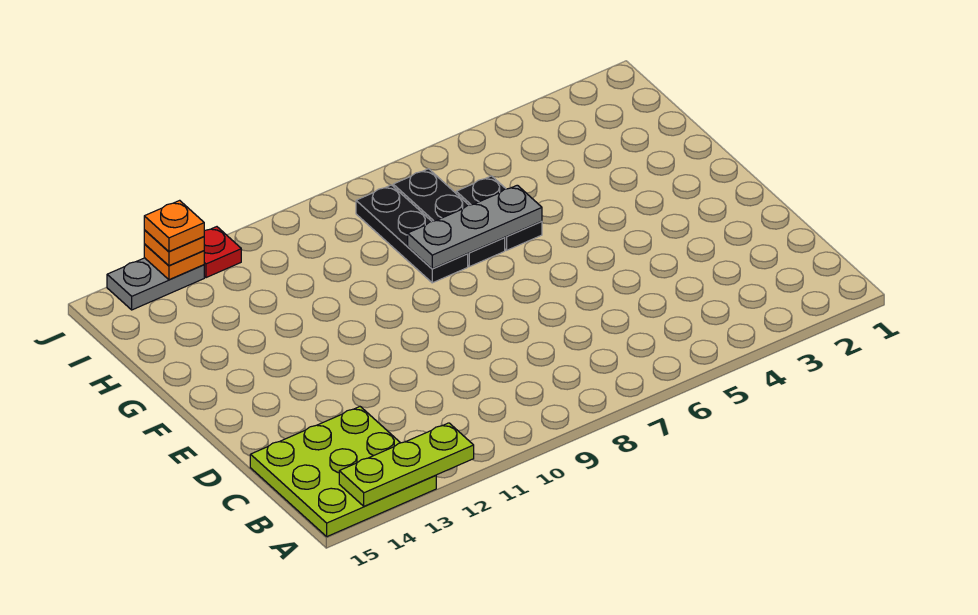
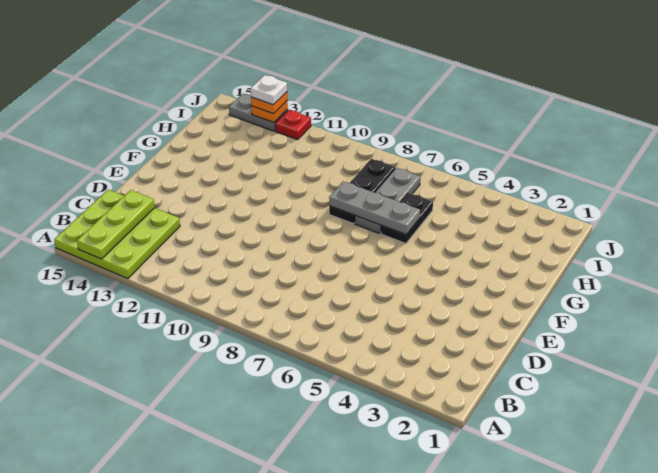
lime plate A12:A14 level 2 -> lime plate A14:C14 level 2
black plate G7:I7 level 1 -> grey plate G7:I7 level 1
orange plate J13 level 4 -> white plate J13 level 4

